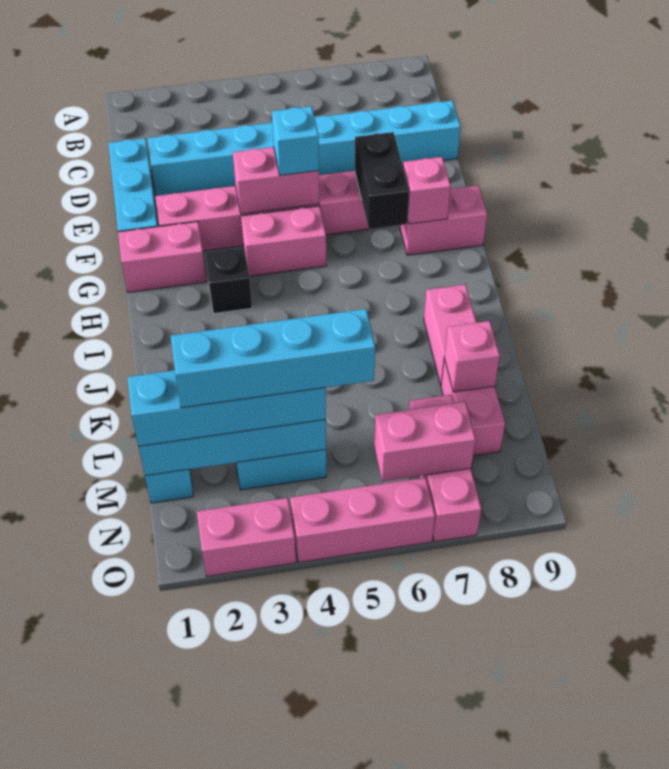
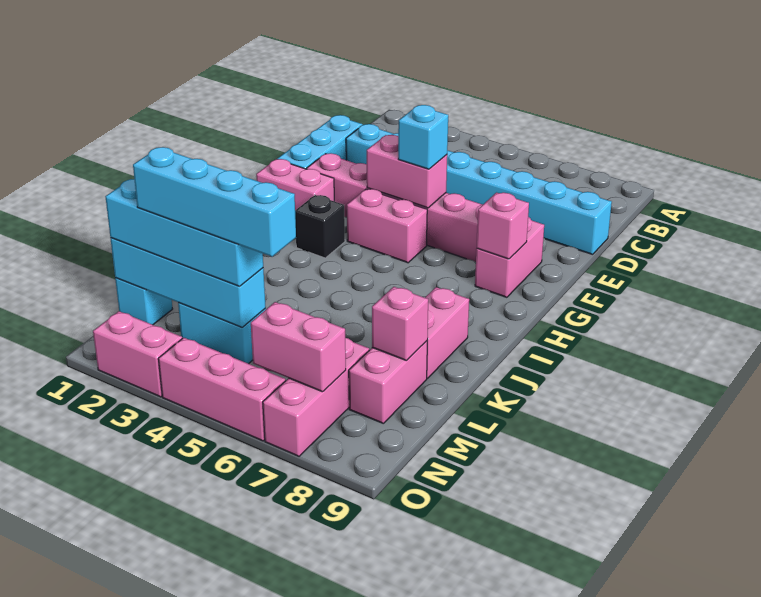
black brick F7:G7 level 2 -> none
pink brick G8:G9 level 1 -> pink brick F8:G8 level 1

